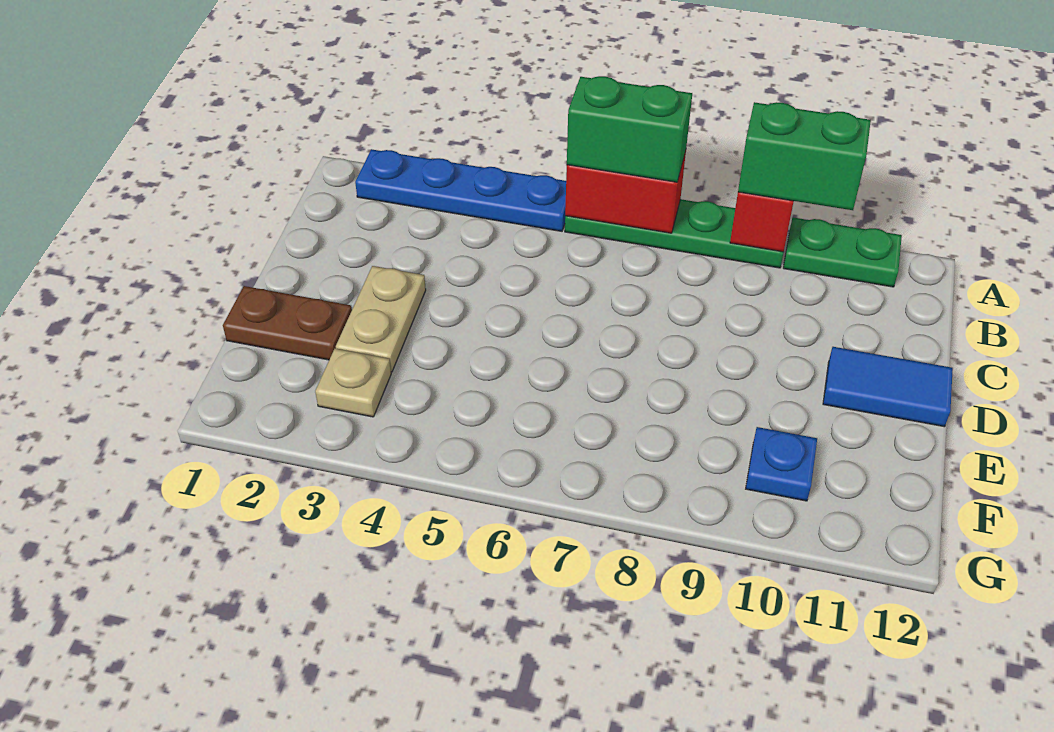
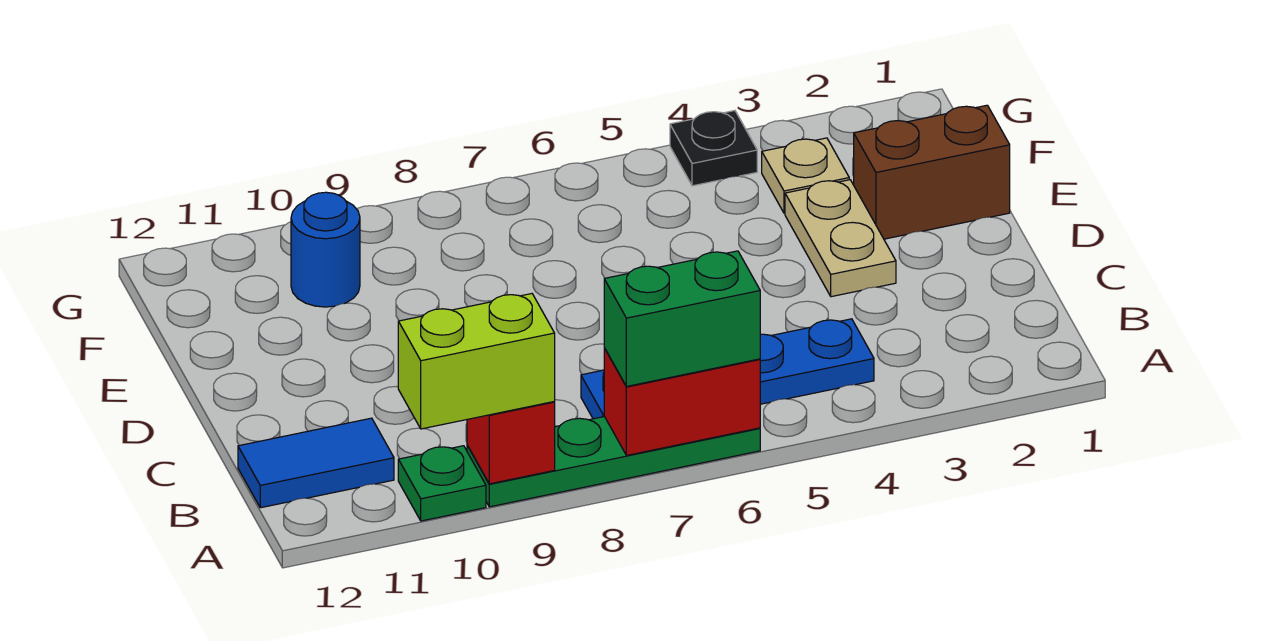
blue plate A2:A5 level 1 -> blue plate B4:B7 level 1
green brick A9:A10 level 3 -> lime brick A9:A10 level 3
green plate A10:A11 level 1 -> green plate A10 level 1
blue tile D11:D12 level 1 -> blue tile B11:B12 level 1
brown plate E1:E2 level 1 -> brown brick E1:E2 level 1
blue plate F10 level 1 -> blue round brick F10 level 1
none -> black plate G4 level 1

